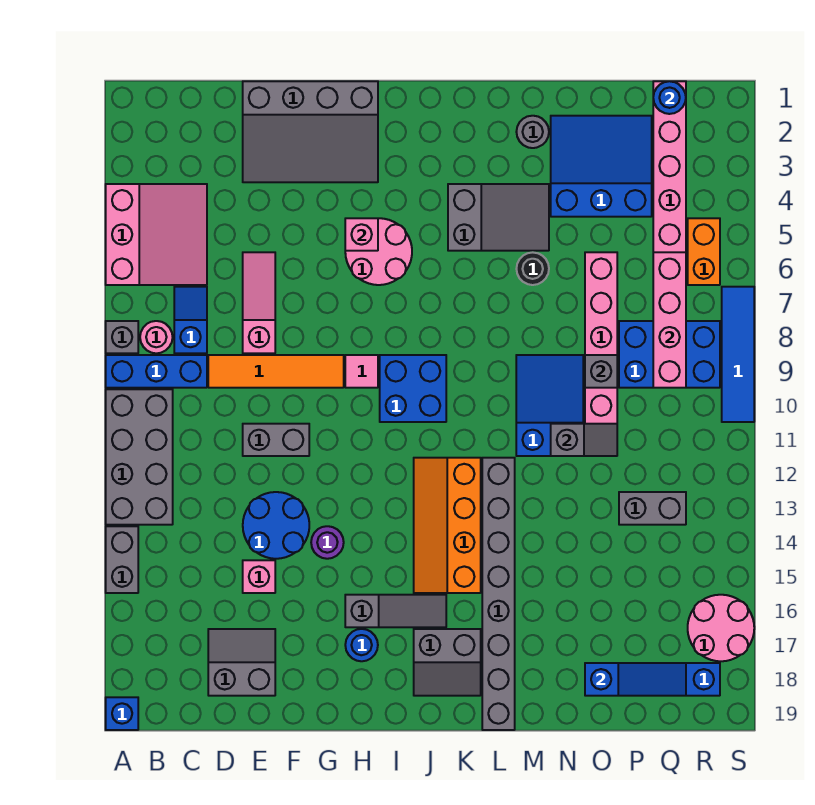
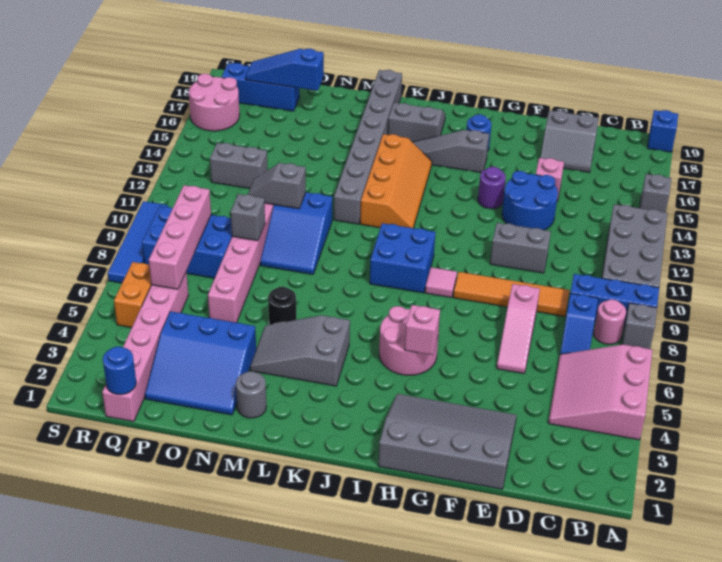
grey brick A14:A15 level 1 -> grey brick A15 level 1

